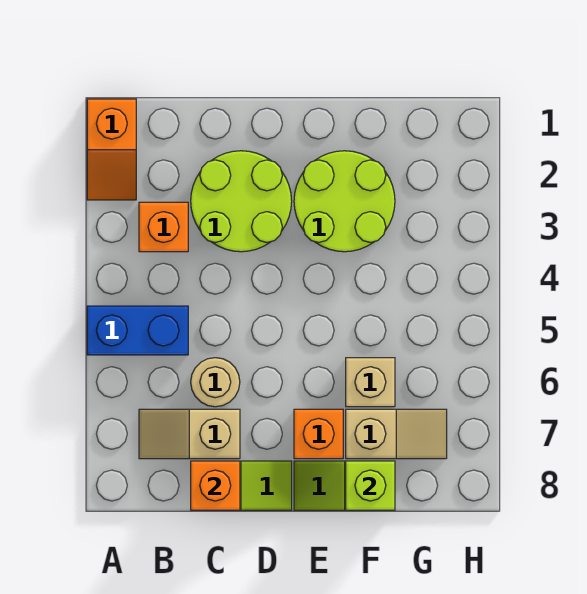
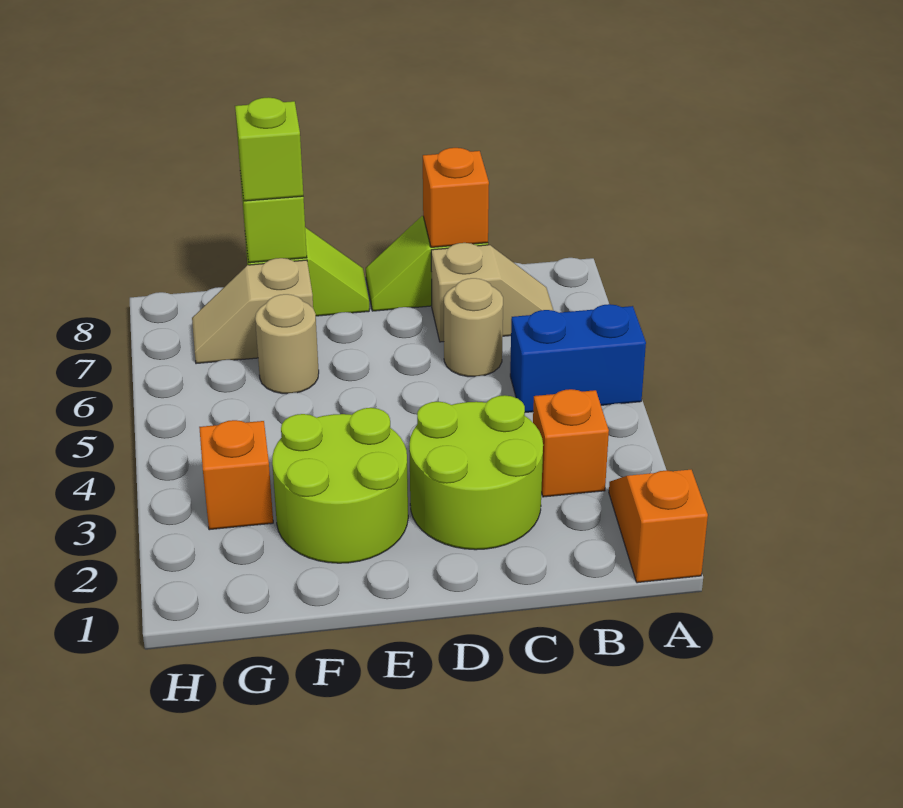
orange brick E7 level 1 -> orange brick G3 level 1
tan brick F6 level 1 -> tan round brick F6 level 1
none -> lime brick F8 level 3

